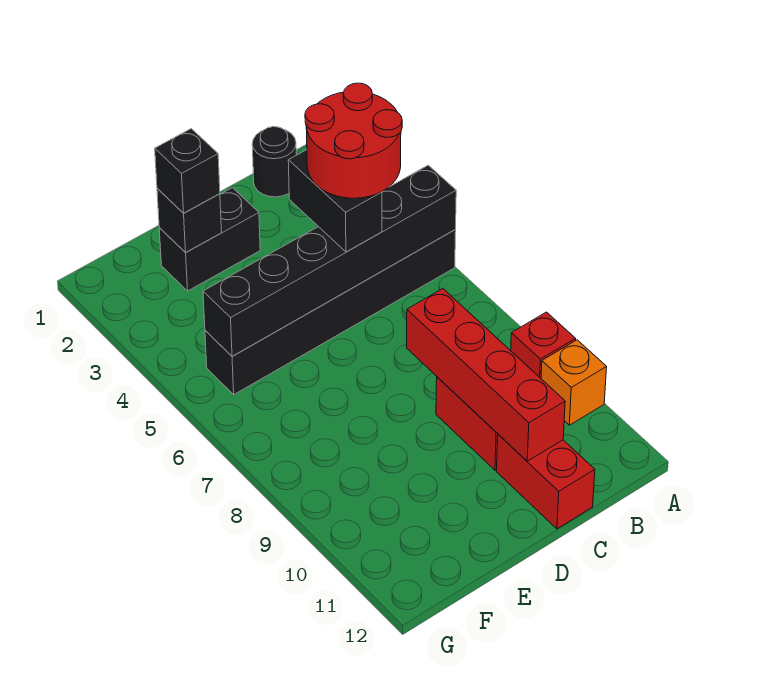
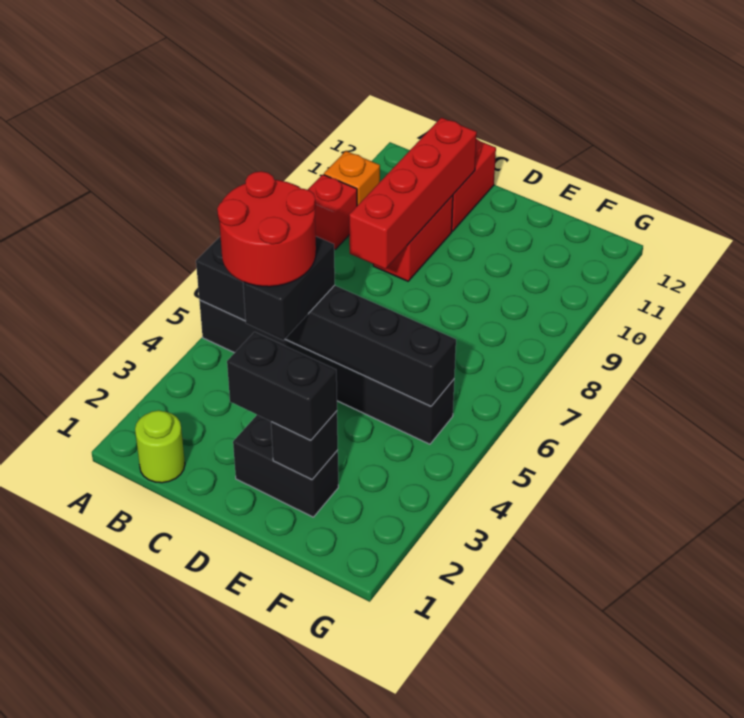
black round brick B1 level 1 -> lime round brick B1 level 1
black brick E2 level 3 -> black brick D2:E2 level 3

